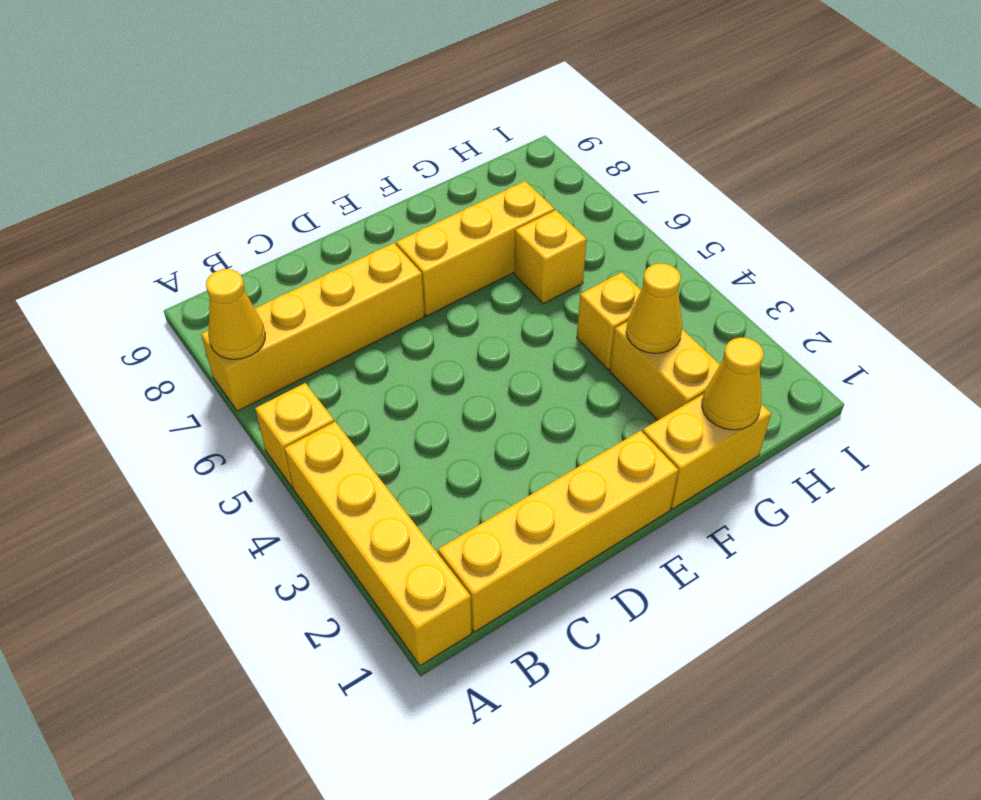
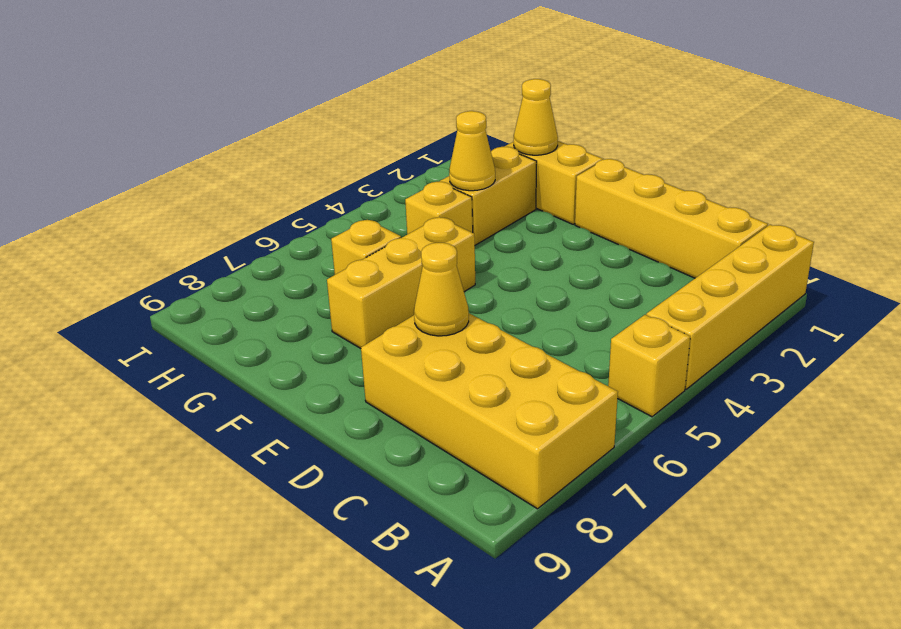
yellow brick A7:D7 level 1 -> yellow brick A7:D8 level 1
yellow cone A7 level 2 -> yellow cone D7 level 2
yellow brick E7:G7 level 1 -> yellow brick F5:F7 level 1

